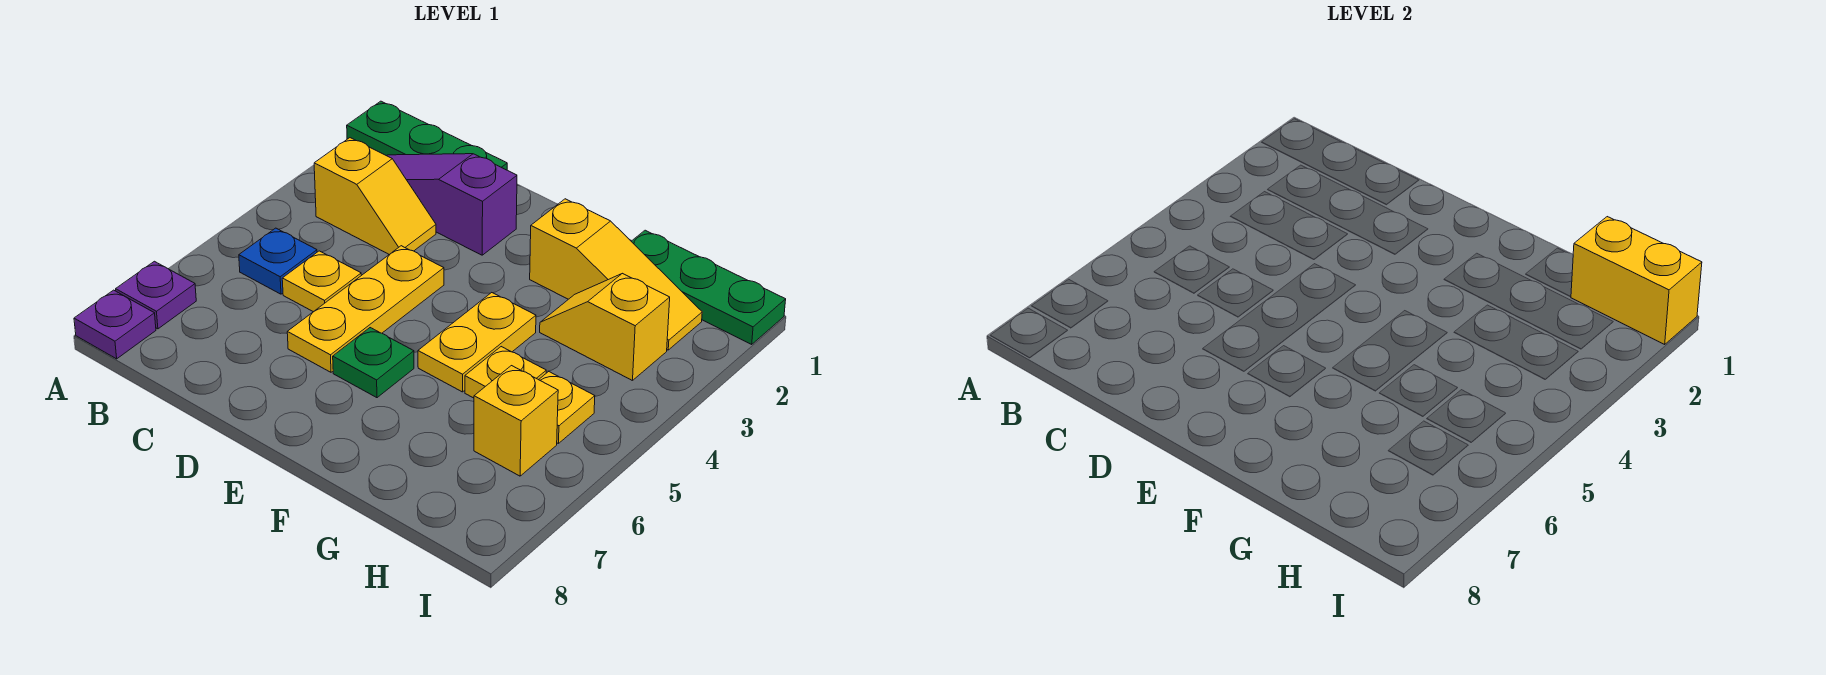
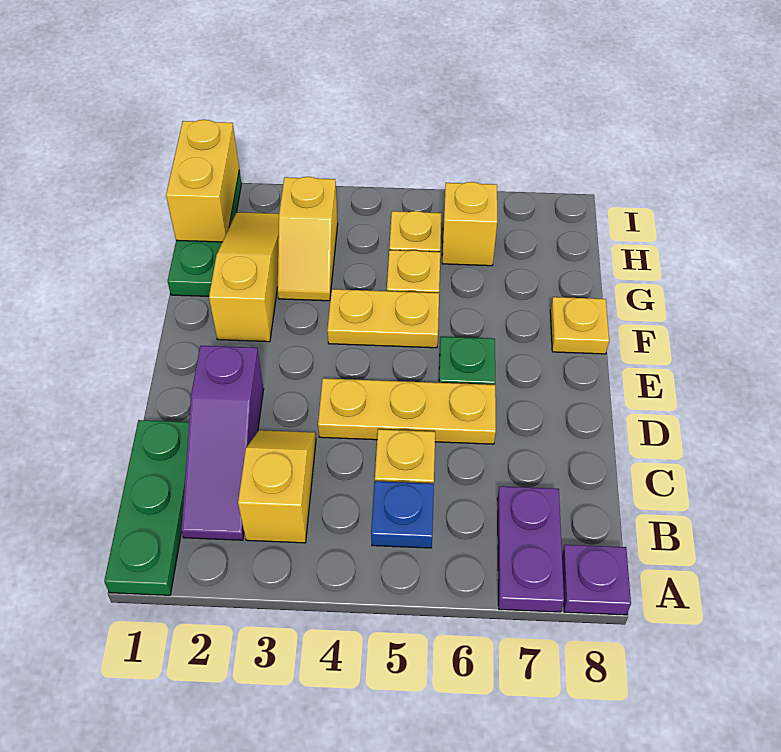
purple plate A7 level 1 -> purple plate A7:B7 level 1
none -> yellow plate F8 level 1

